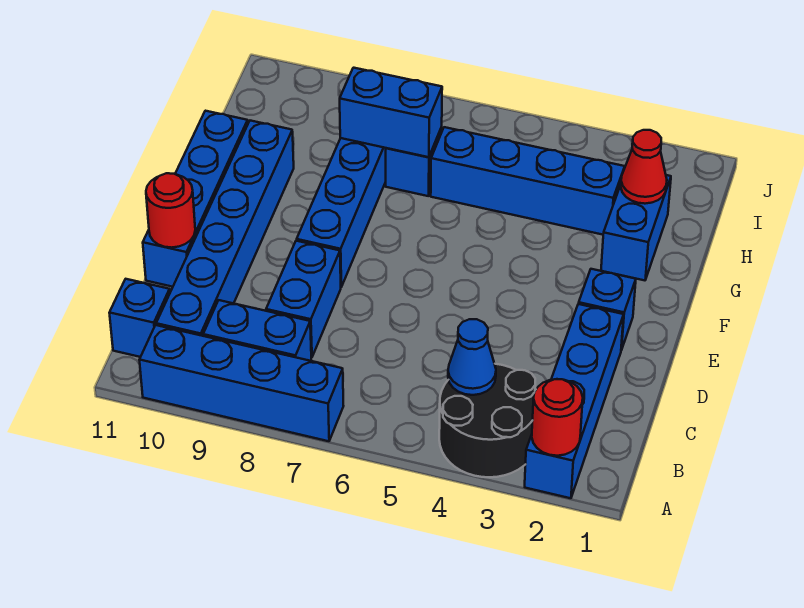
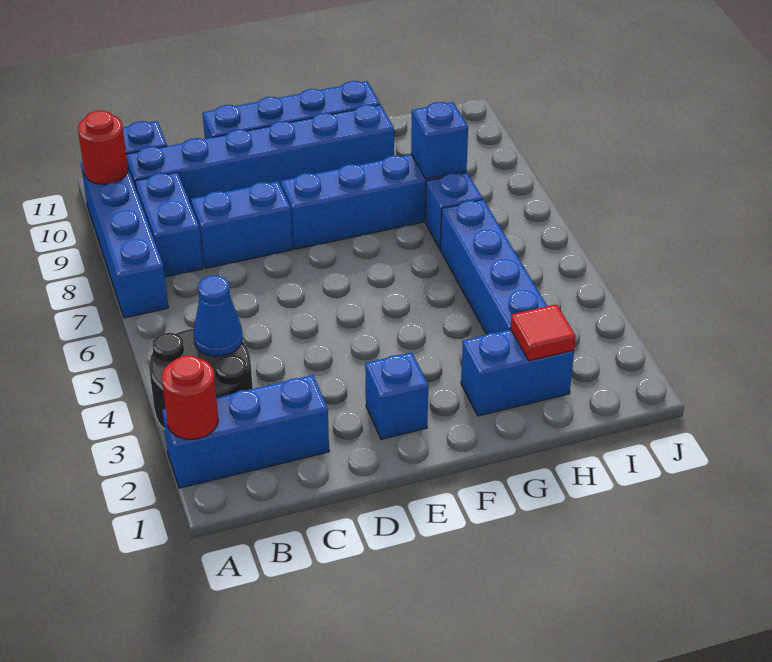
blue brick A2:D2 level 1 -> blue brick A2:C2 level 1
red round brick D11 level 2 -> red round brick A10 level 2
red cone H2 level 2 -> red tile H2 level 2
blue brick H7:H8 level 2 -> blue brick H8 level 2

